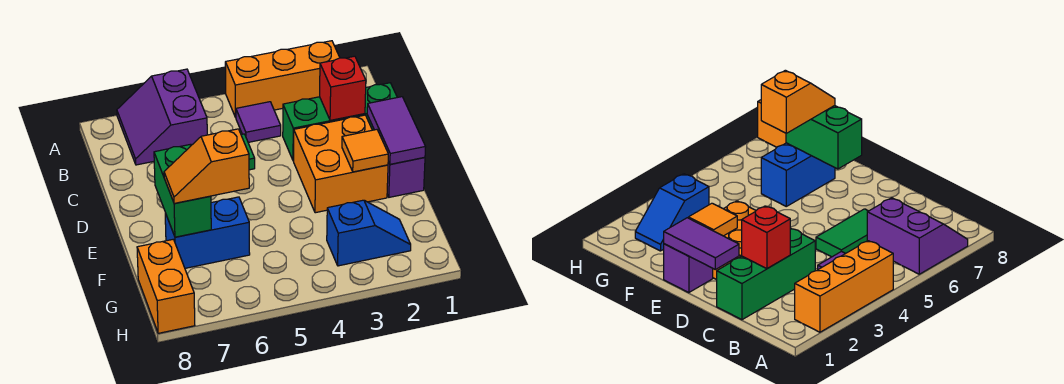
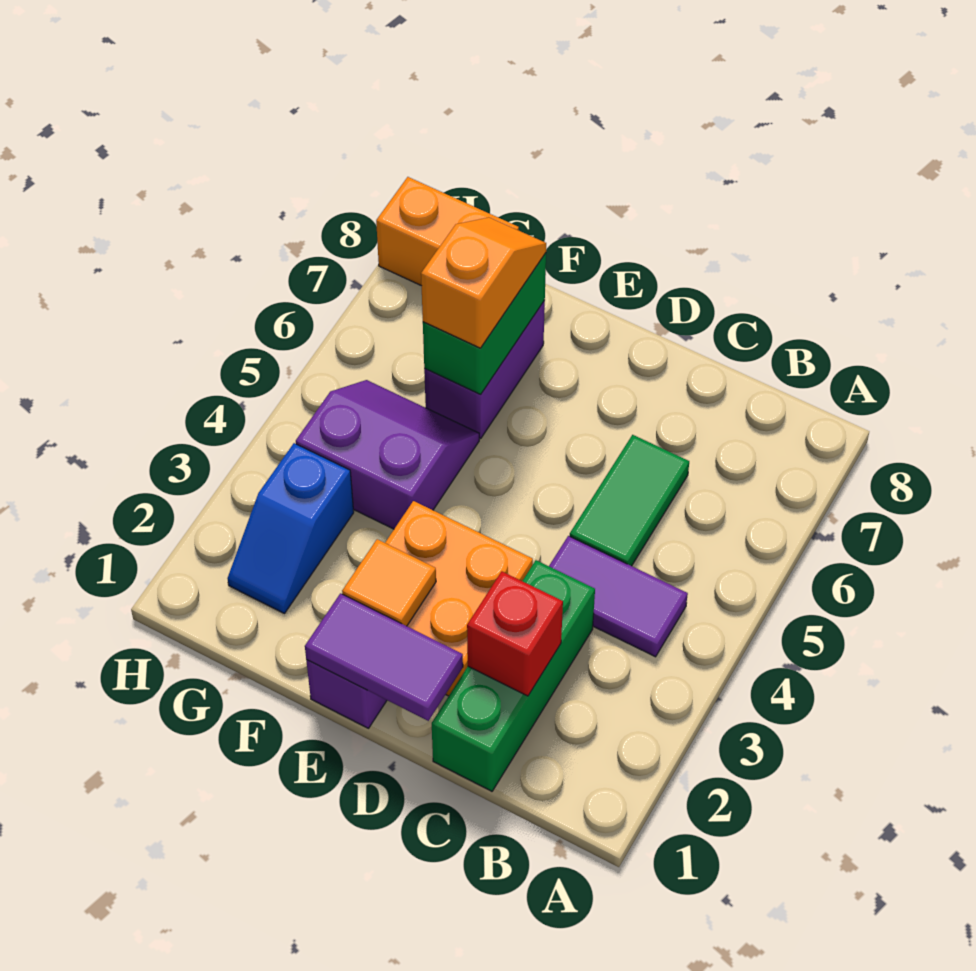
orange brick A2:A4 level 1 -> none
purple slope A6:B7 level 1 top 6 -> purple slope F4:G5 level 1 top 4
purple tile B4 level 1 -> purple tile B4:C4 level 1
green brick E7:F7 level 2 -> green brick F6:F7 level 2
blue brick F6:F7 level 1 -> purple brick F6:F7 level 1

